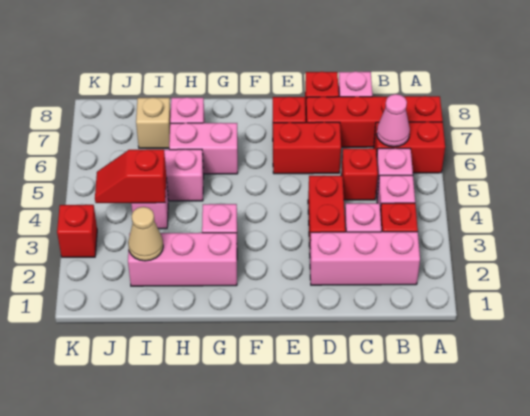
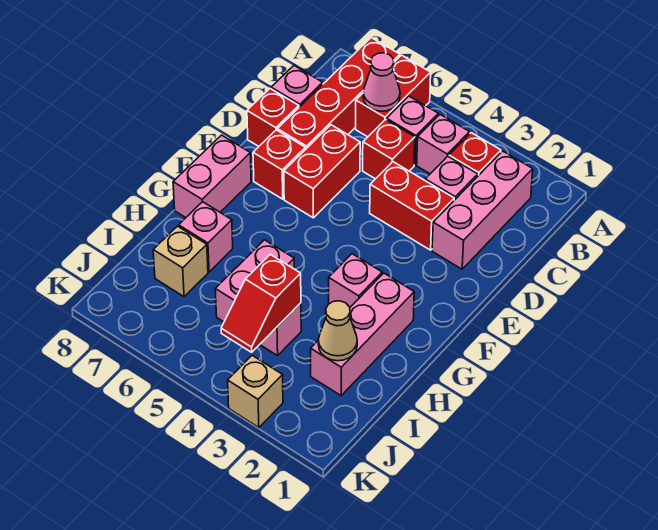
pink brick G6:H6 level 1 -> pink brick F8:G8 level 1
red brick K3 level 1 -> tan brick K3 level 1

